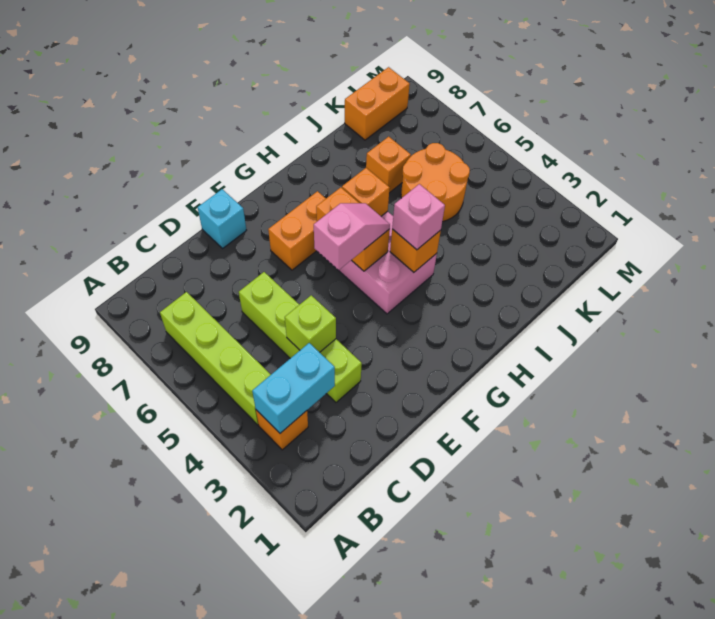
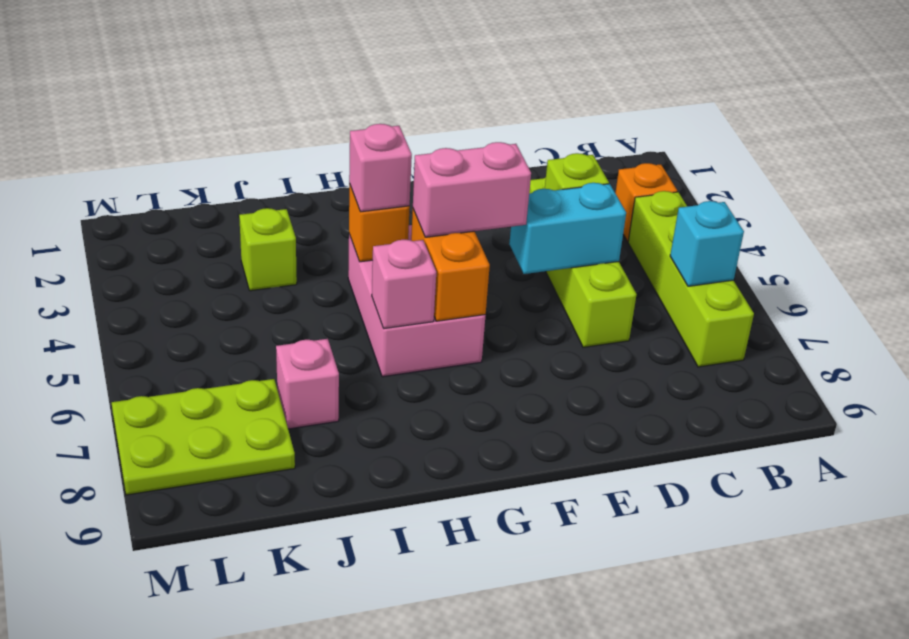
cyan brick B3:C3 level 2 -> cyan brick D5:E5 level 2
cyan brick E9 level 1 -> cyan brick B6 level 2
pink slope F5:G5 level 3 top F -> pink brick F5:G5 level 3
orange brick F7:G7 level 1 -> none
orange brick H6 level 2 -> pink brick H6 level 2
none -> lime brick J3 level 1
orange round brick J5:K6 level 1 -> none
orange brick J7 level 1 -> pink brick J7 level 1
none -> lime plate K7:M8 level 1
orange brick K9:L9 level 1 -> none

